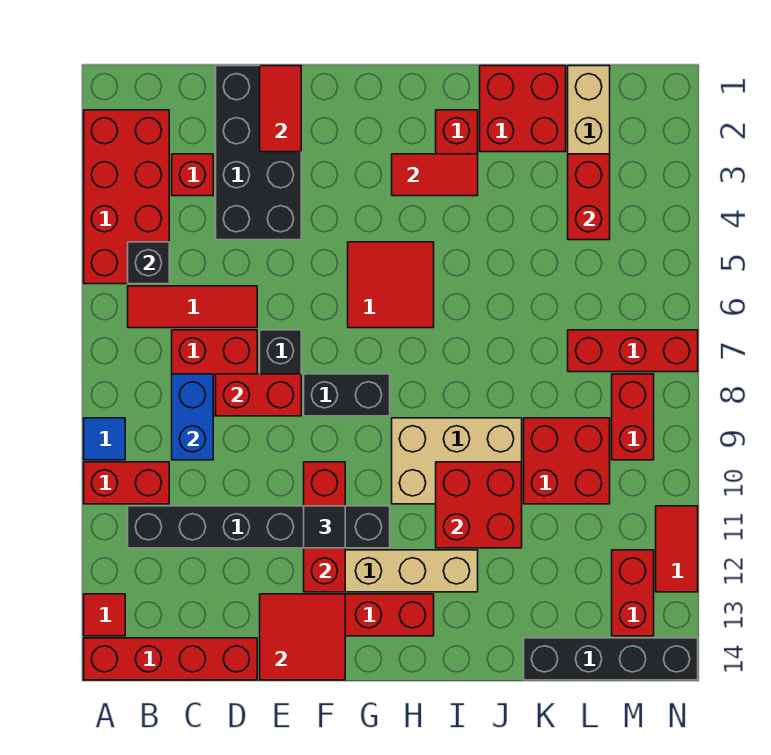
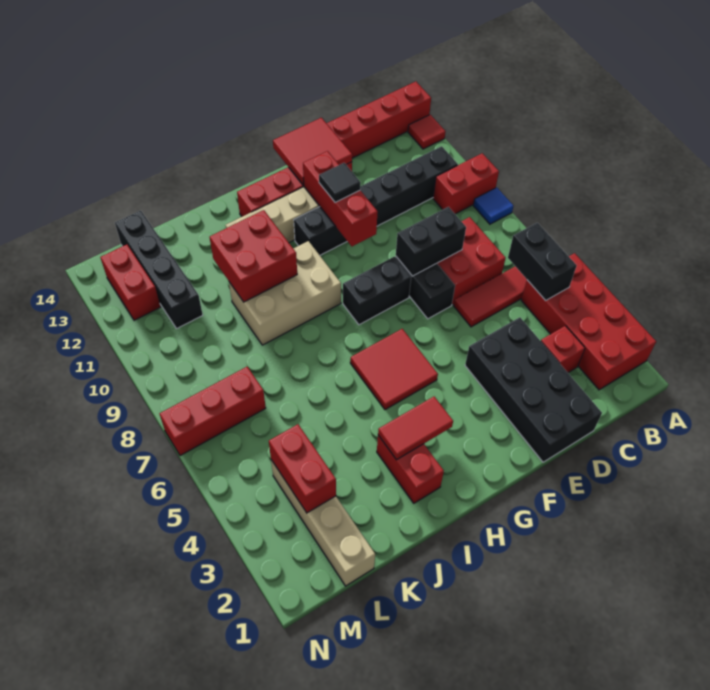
black brick B5 level 2 -> black brick B5:B6 level 2
blue brick C8:C9 level 2 -> none
red brick D8:E8 level 2 -> black brick D8:E8 level 2
red tile E1:E2 level 2 -> none
red brick J1:K2 level 1 -> none
red brick K9:L10 level 1 -> none
black brick K14:N14 level 1 -> black brick L11:L14 level 1
red brick M8:M9 level 1 -> none
red tile N11:N12 level 1 -> none

